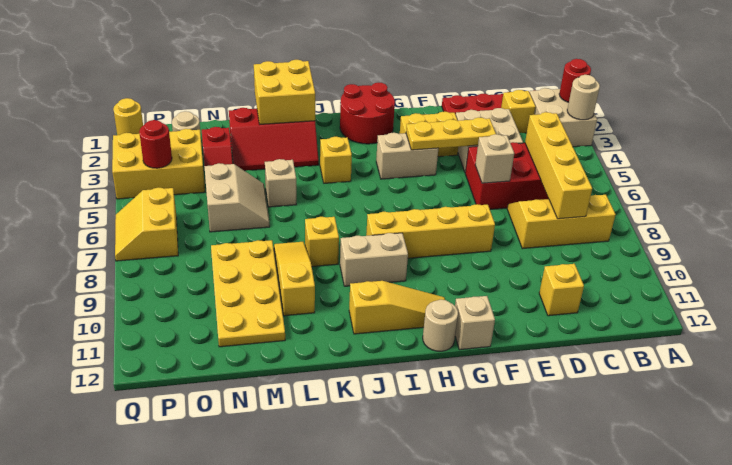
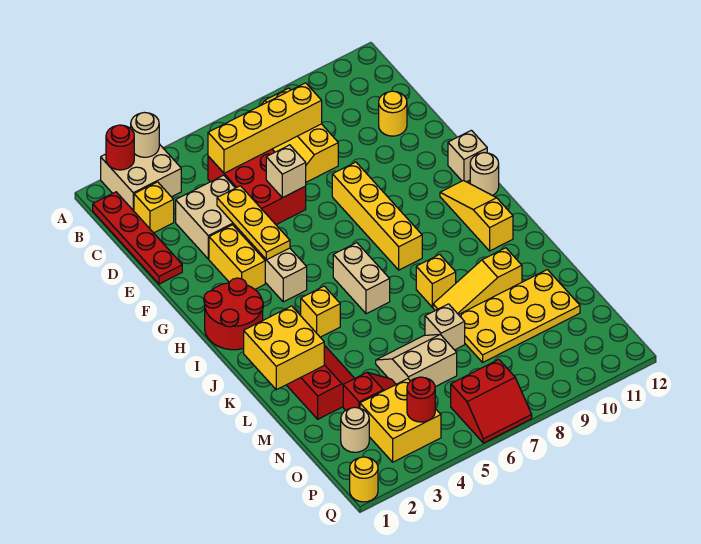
yellow brick D11 level 1 -> yellow round brick D11 level 1
tan brick I9:J9 level 1 -> tan brick I6:J6 level 1
tan brick L5 level 1 -> tan brick M7 level 1
yellow brick O3:Q4 level 1 -> yellow brick O3:P4 level 1
yellow slope P6:Q7 level 1 top P -> red slope P6:Q7 level 1 top P

